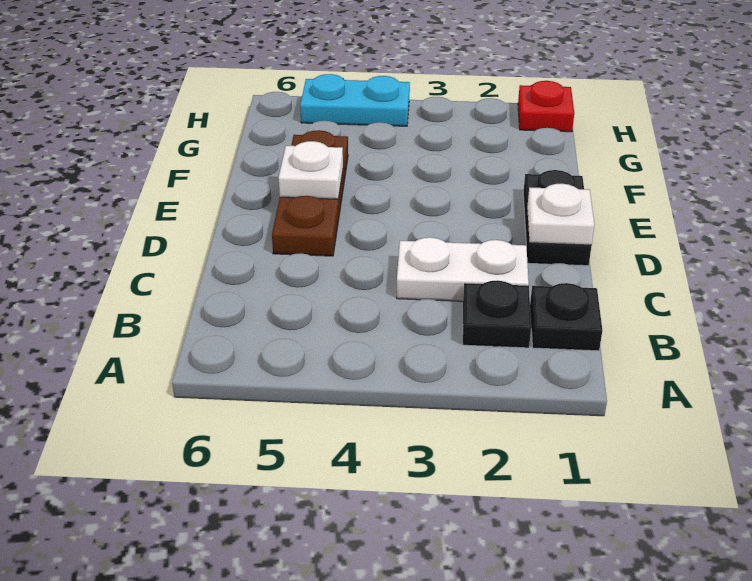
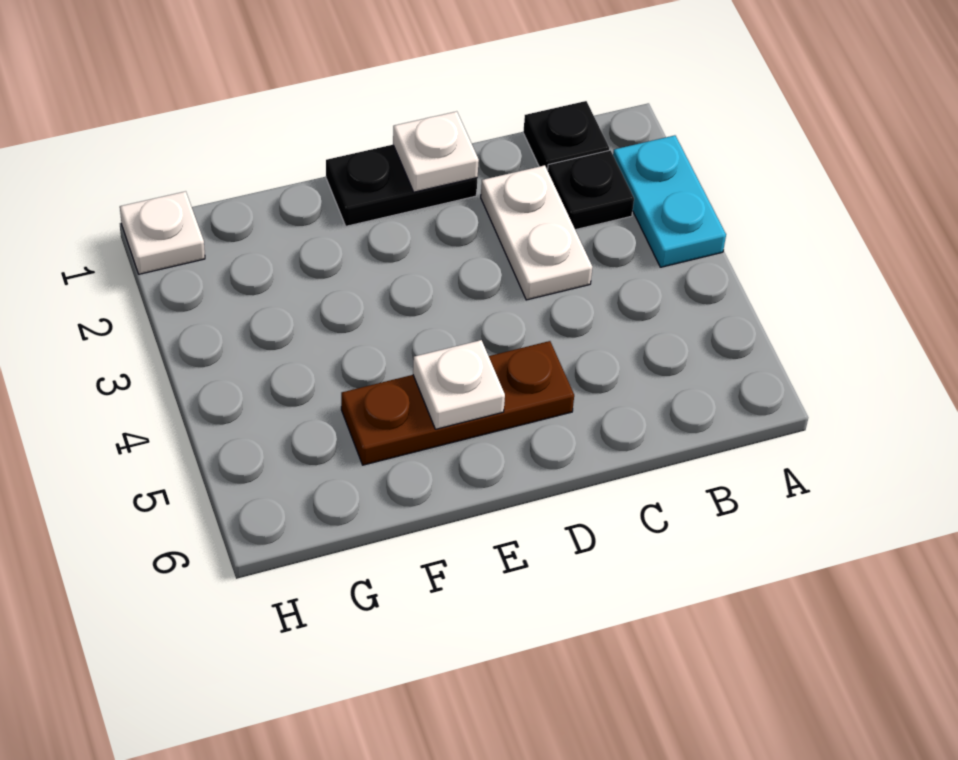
red plate H1 level 1 -> white plate H1 level 1
cyan plate H4:H5 level 1 -> cyan plate A2:A3 level 1

